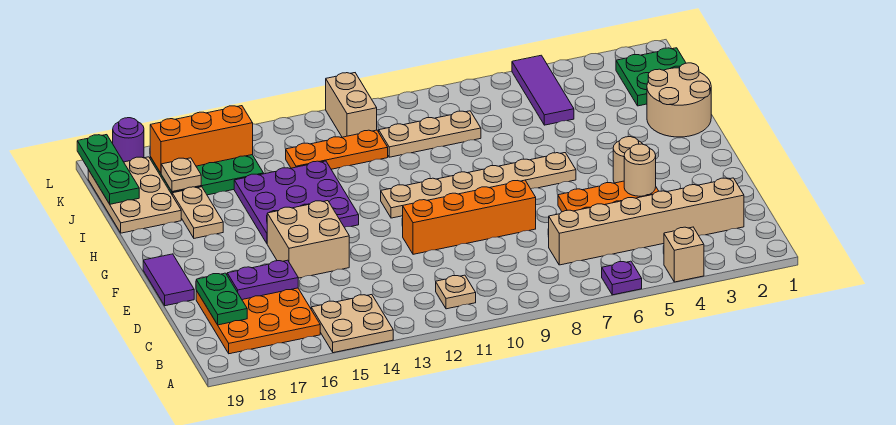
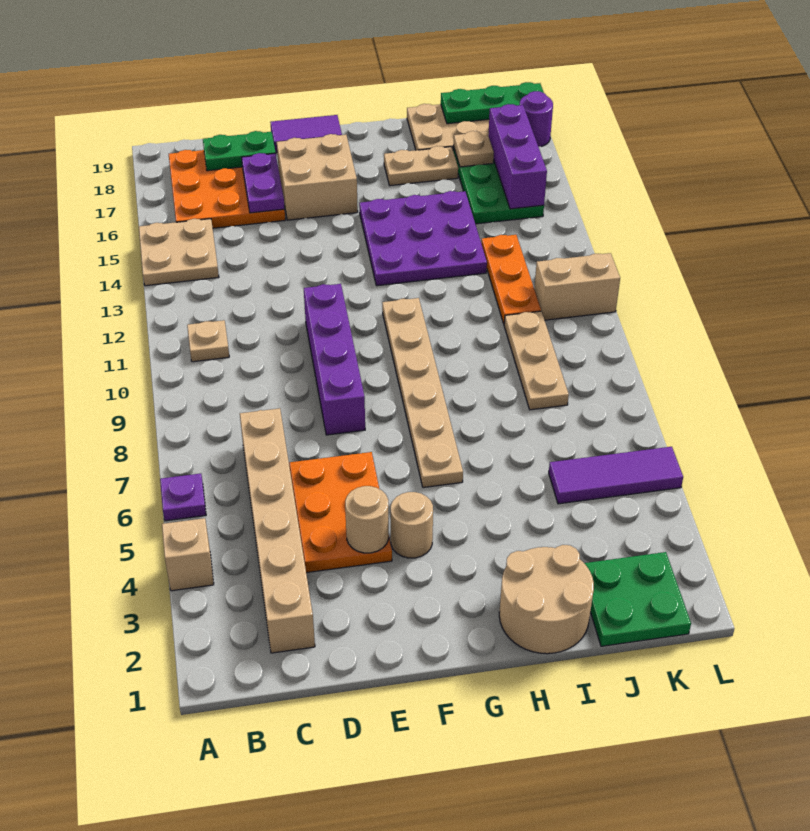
orange brick E8:E11 level 1 -> purple brick E8:E11 level 1
tan brick E14:F15 level 1 -> tan brick E16:F17 level 1
orange brick K15:K17 level 2 -> purple brick K15:K17 level 2

